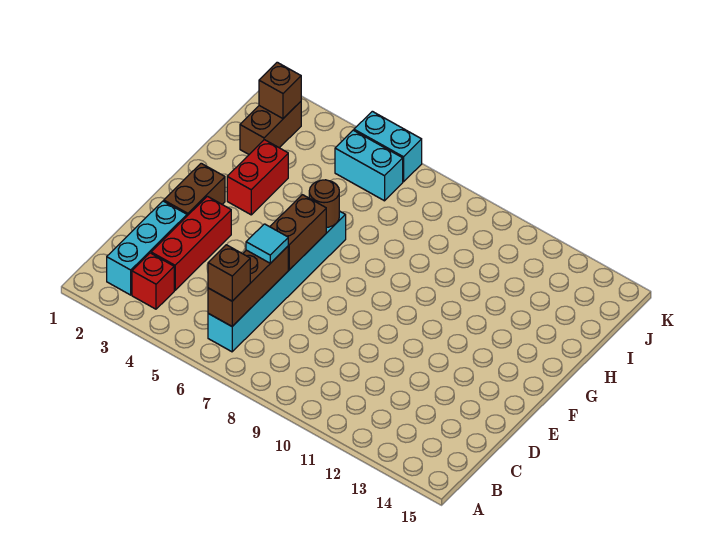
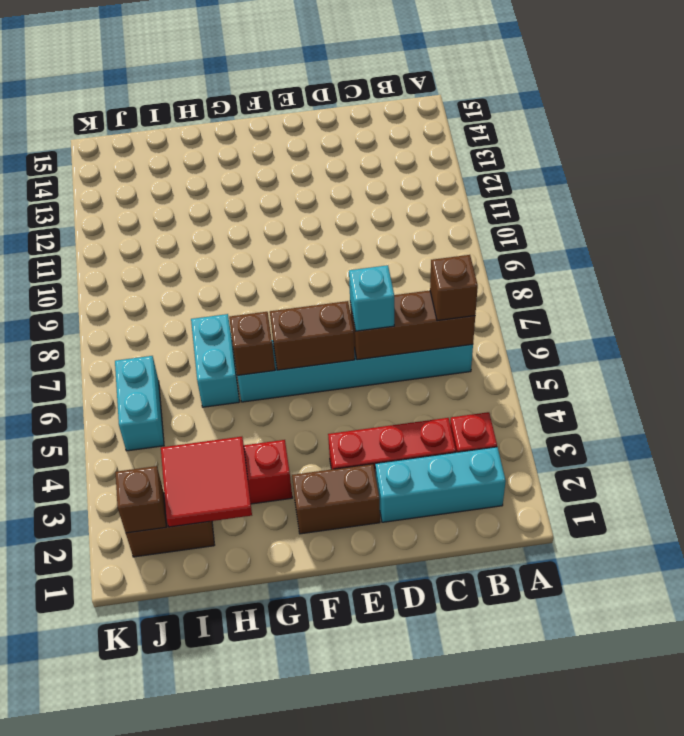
cyan tile D6 level 3 -> cyan brick D6 level 3
brown round brick G6 level 2 -> brown brick G6 level 2
none -> red tile H2:I3 level 2
cyan brick K5:K6 level 1 -> cyan brick H6:H7 level 1

